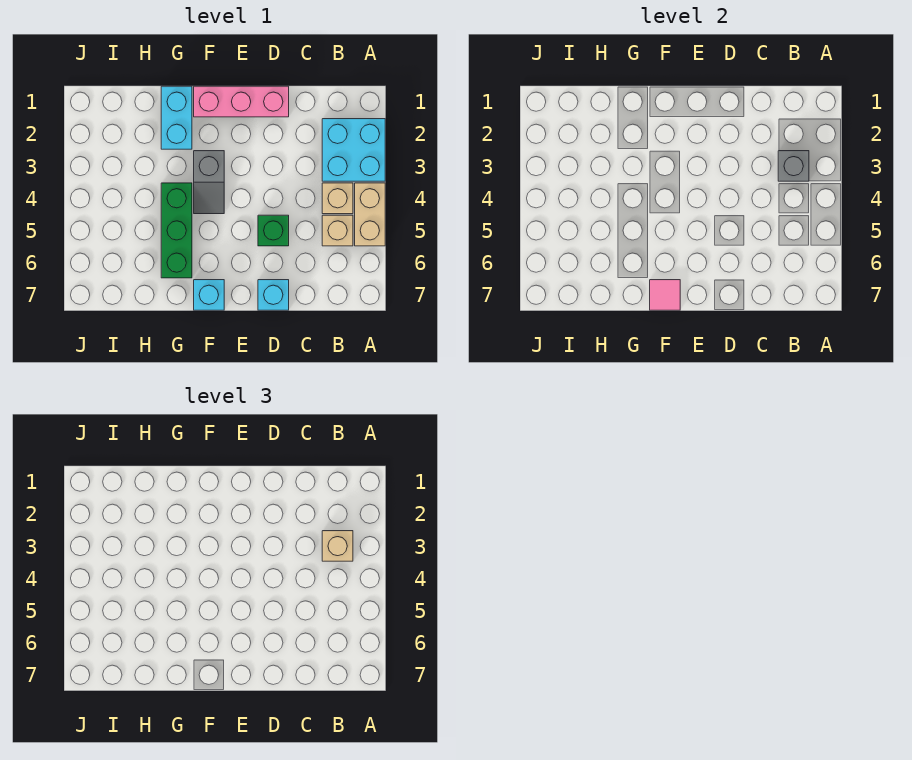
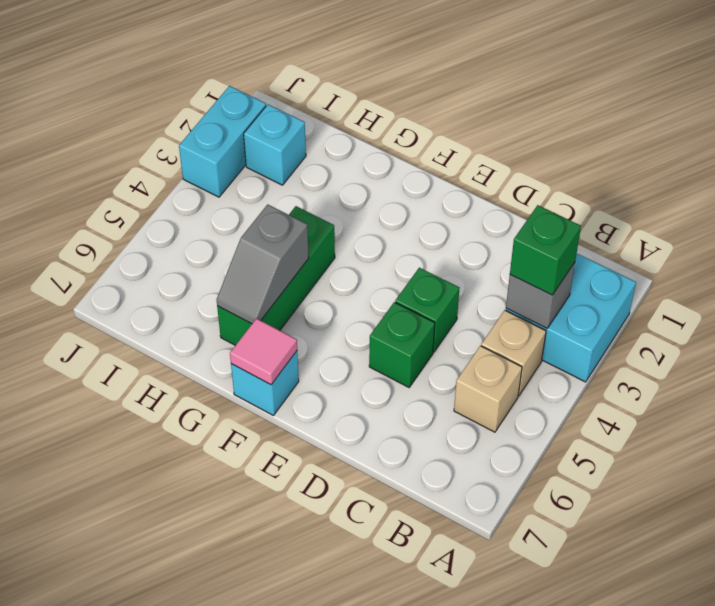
tan brick A4:A5 level 1 -> none
tan brick B3 level 3 -> green brick B3 level 3
pink brick D1:F1 level 1 -> none
none -> green brick D4 level 1
cyan brick D7 level 1 -> cyan brick I2 level 1
grey slope F3:F4 level 1 top 3 -> grey slope G5:G6 level 2 top 5
cyan brick G1:G2 level 1 -> cyan brick J2:J3 level 1

